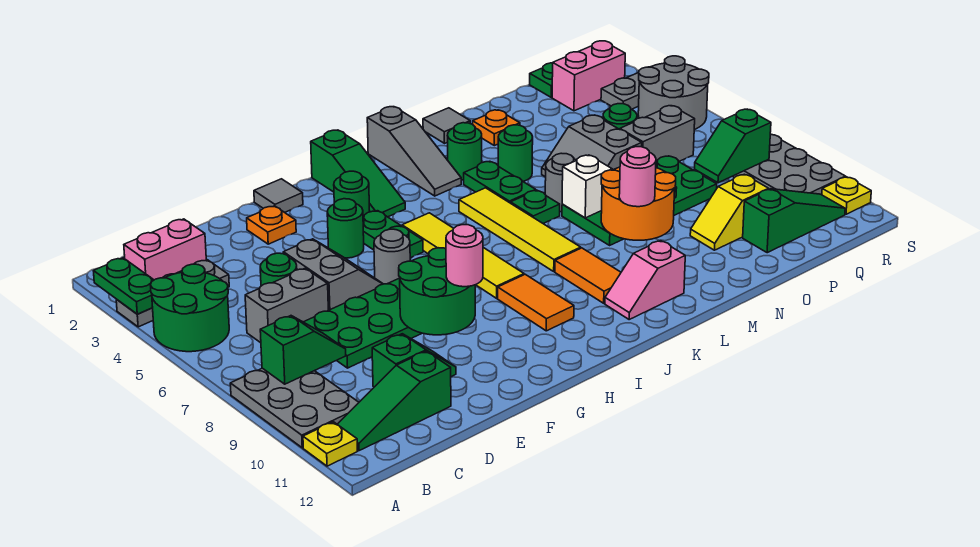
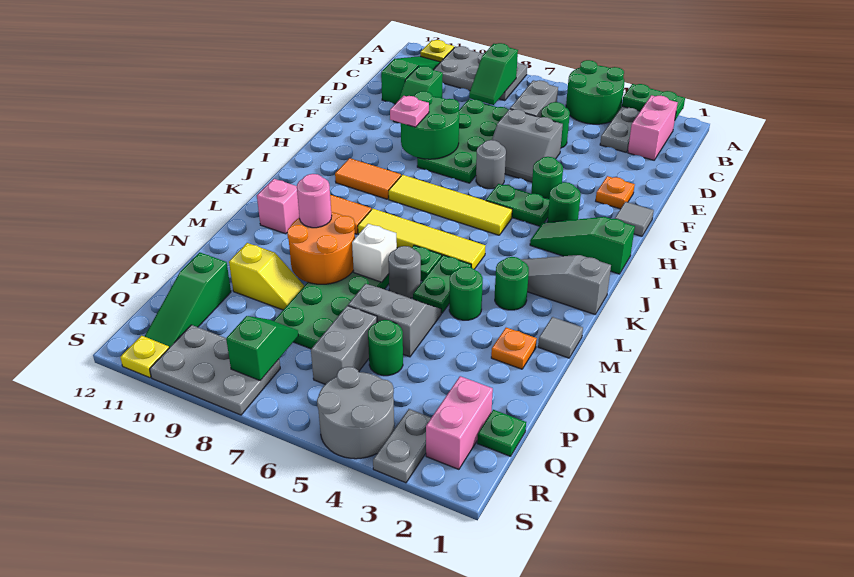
pink round brick G9 level 3 -> pink plate G9 level 3
green plate L4:L5 level 1 -> green plate L5:M5 level 1
yellow slope O10:P10 level 1 top P -> yellow slope O9:O10 level 1 top 10

